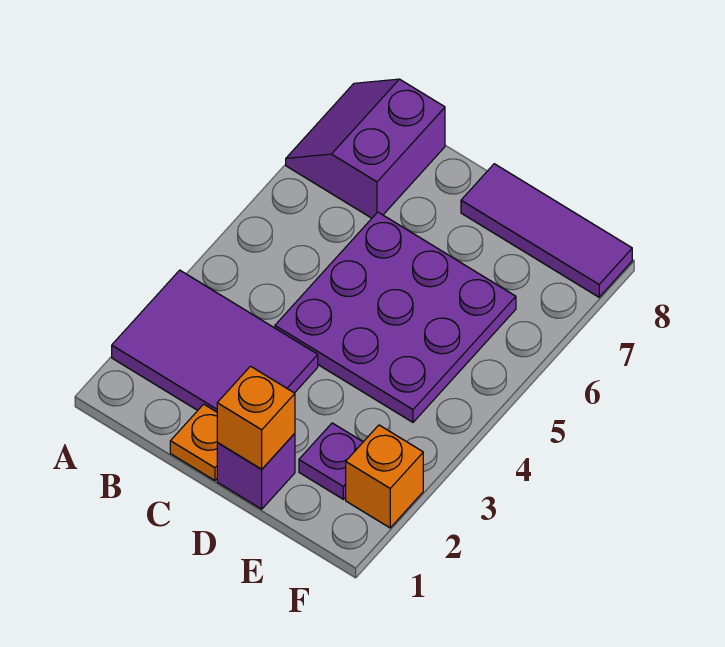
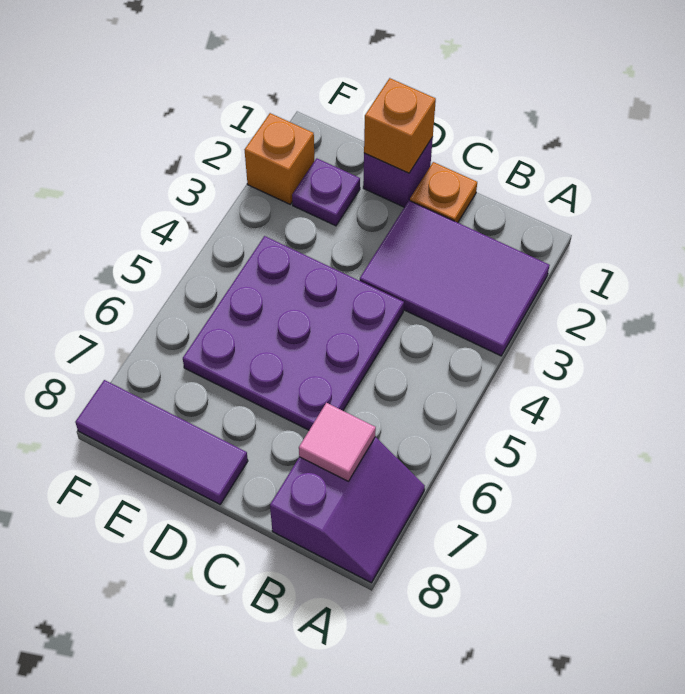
none -> pink tile B7 level 2

